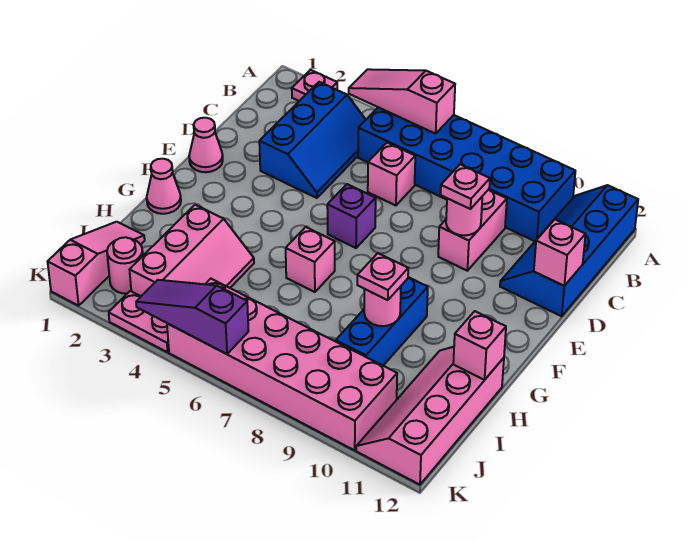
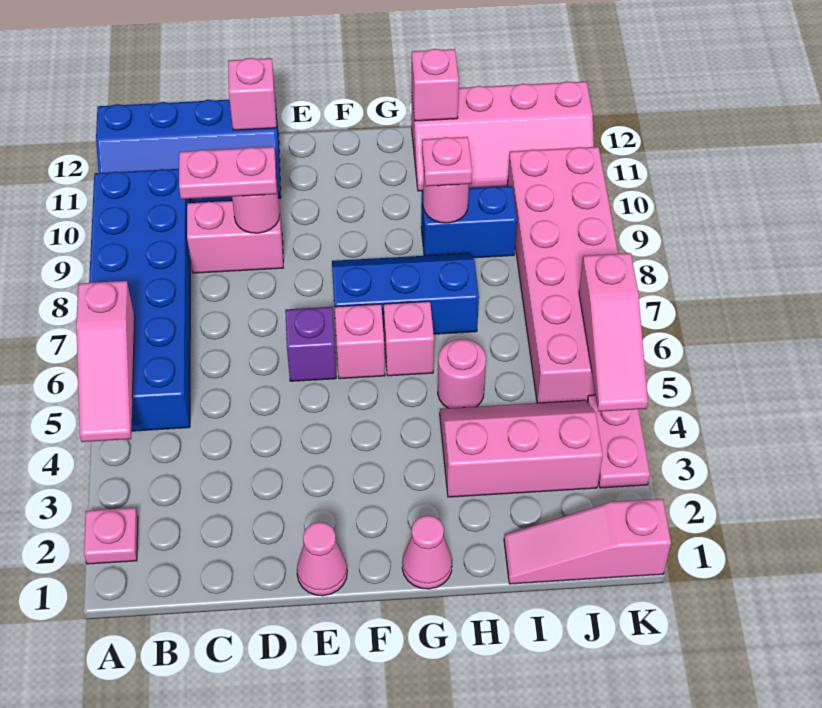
blue slope B3:D4 level 1 top 3 -> blue slope F7:H8 level 1 top 7
pink brick C6 level 1 -> pink brick F6 level 1
pink plate D9 level 3 -> pink plate C9:D9 level 3
blue brick G9:I9 level 1 -> blue brick H9:I9 level 1
pink round brick J2 level 1 -> pink round brick H5 level 1
purple slope K4:K6 level 2 top 6 -> pink slope K4:K6 level 2 top 6

